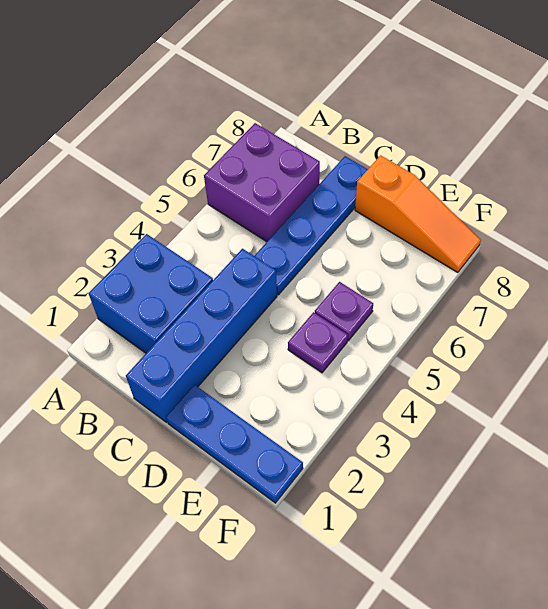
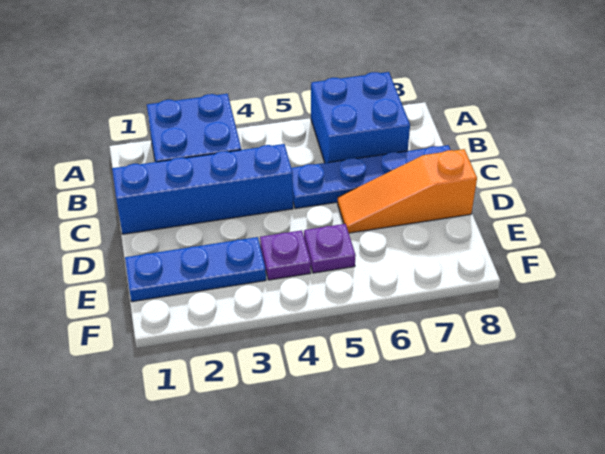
purple brick A6:B7 level 1 -> blue brick A6:B7 level 1
blue plate D1:F1 level 1 -> blue plate E1:E3 level 1
orange slope D8:F8 level 1 top D -> orange slope D6:D8 level 1 top 8

